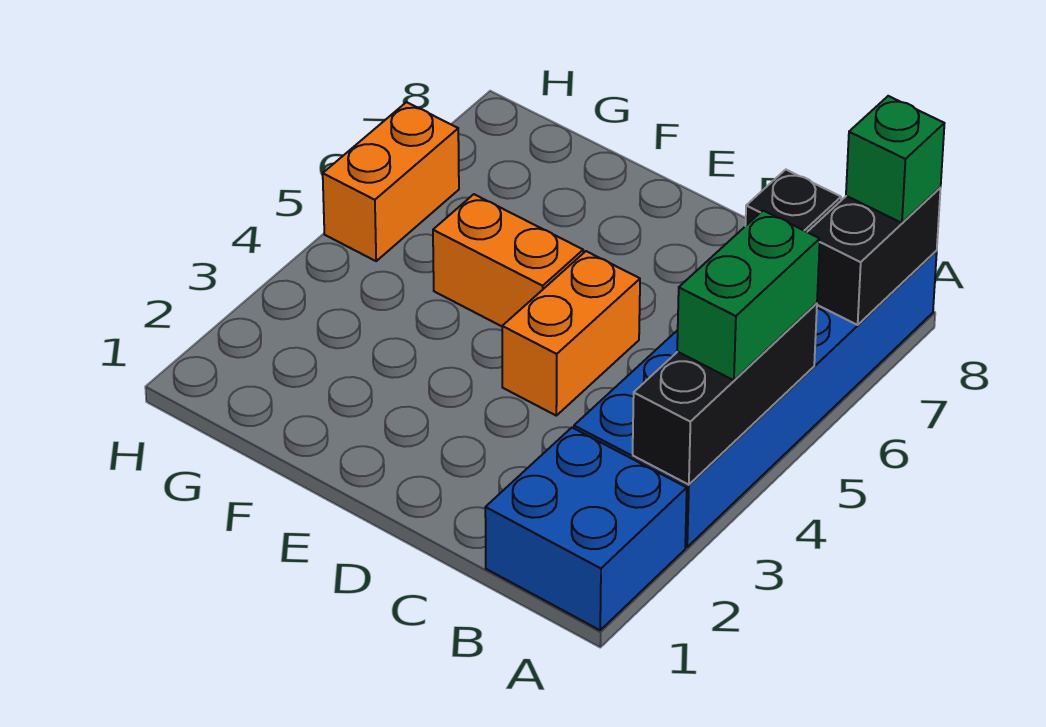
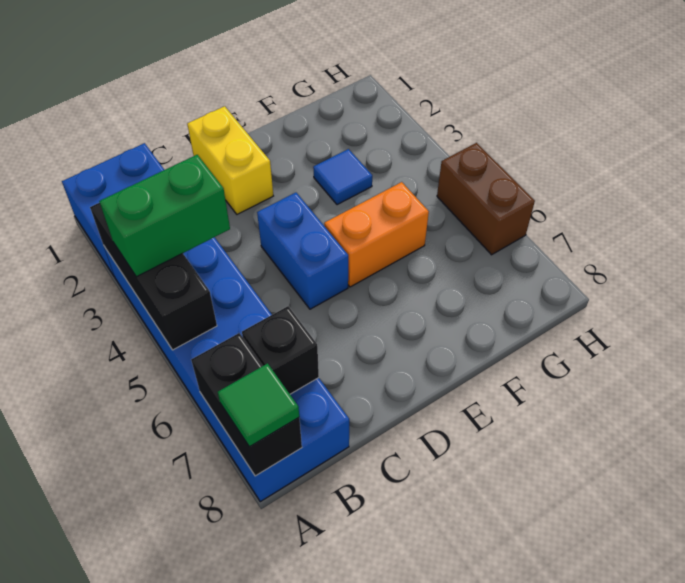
green brick A4:A5 level 3 -> green brick A4:B4 level 3
green brick A8 level 3 -> green tile A8 level 3
none -> yellow brick D1:D2 level 1
orange brick D4:D5 level 1 -> blue brick D4:D5 level 1
none -> blue tile F3 level 1
orange brick H5:H6 level 1 -> brown brick H5:H6 level 1

